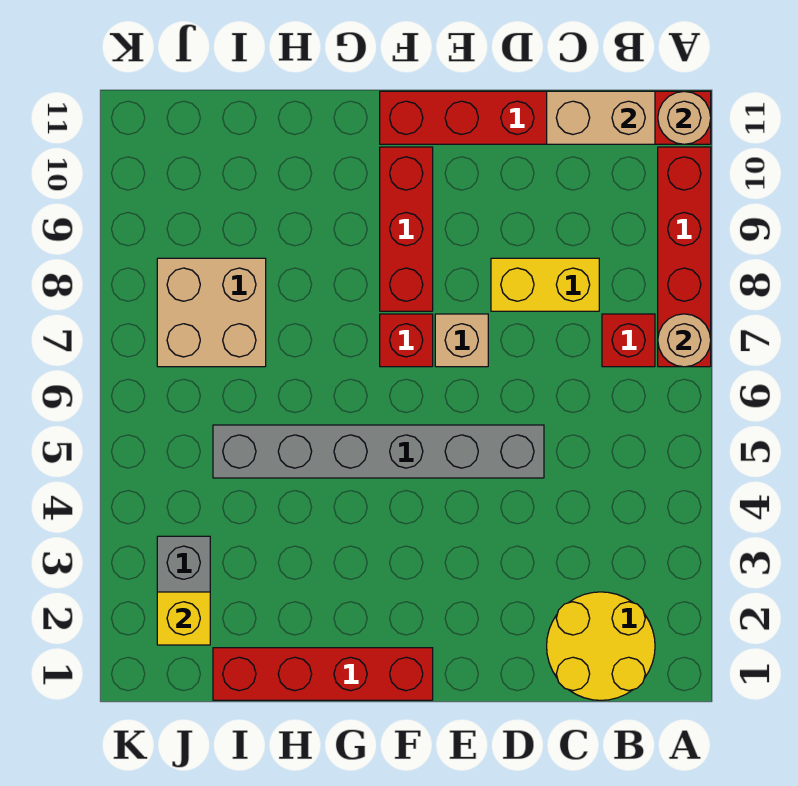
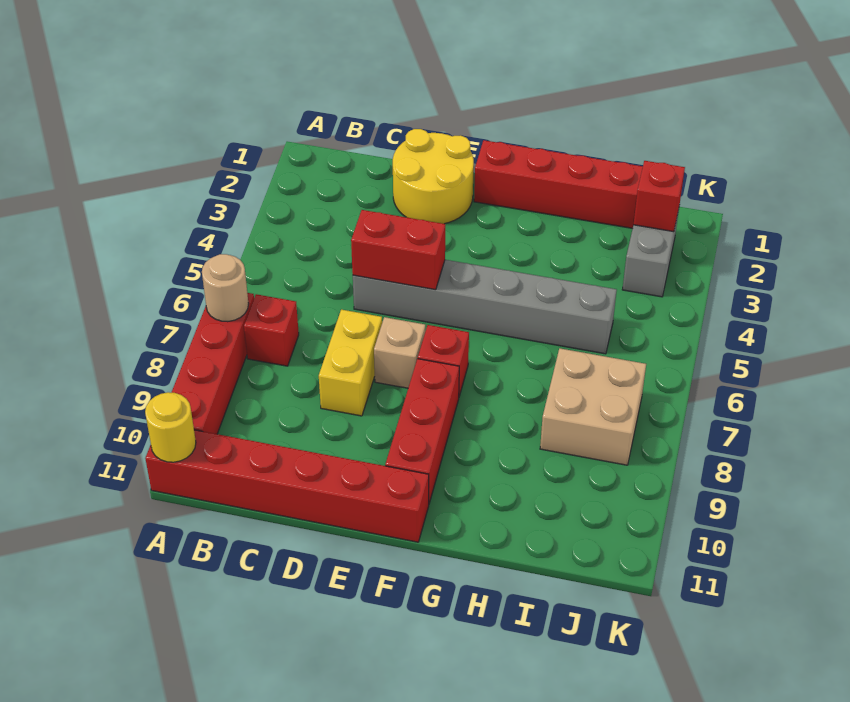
tan round brick A11 level 2 -> yellow round brick A11 level 2
yellow round brick B1:C2 level 1 -> yellow round brick D1:E2 level 1
tan brick B11:C11 level 2 -> none
yellow brick C8:D8 level 1 -> yellow brick D7:D8 level 1
none -> red brick D5:E5 level 2
yellow brick J2 level 2 -> red brick J2 level 2

